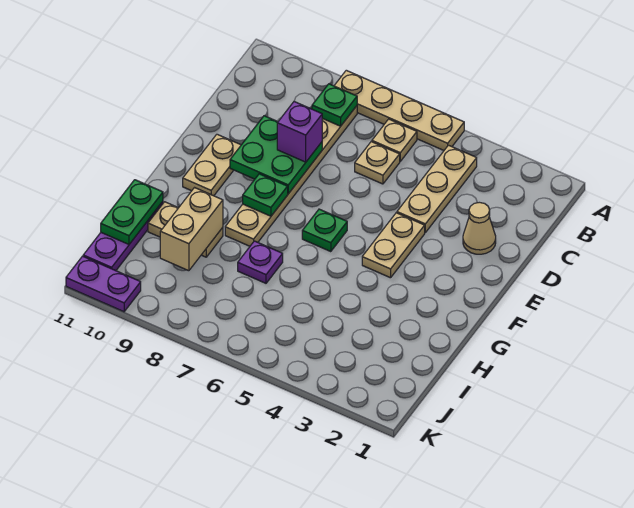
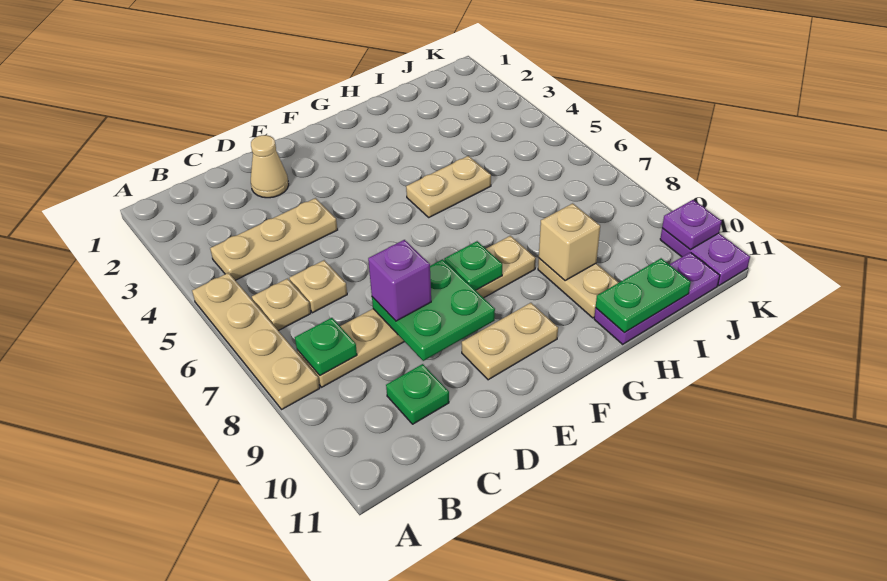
tan plate E4:F4 level 1 -> tan plate G5:H5 level 1
green plate F6 level 1 -> green plate C10 level 1
purple plate H7 level 1 -> purple plate K10 level 2
tan brick H9:I9 level 2 -> tan brick H9 level 2

